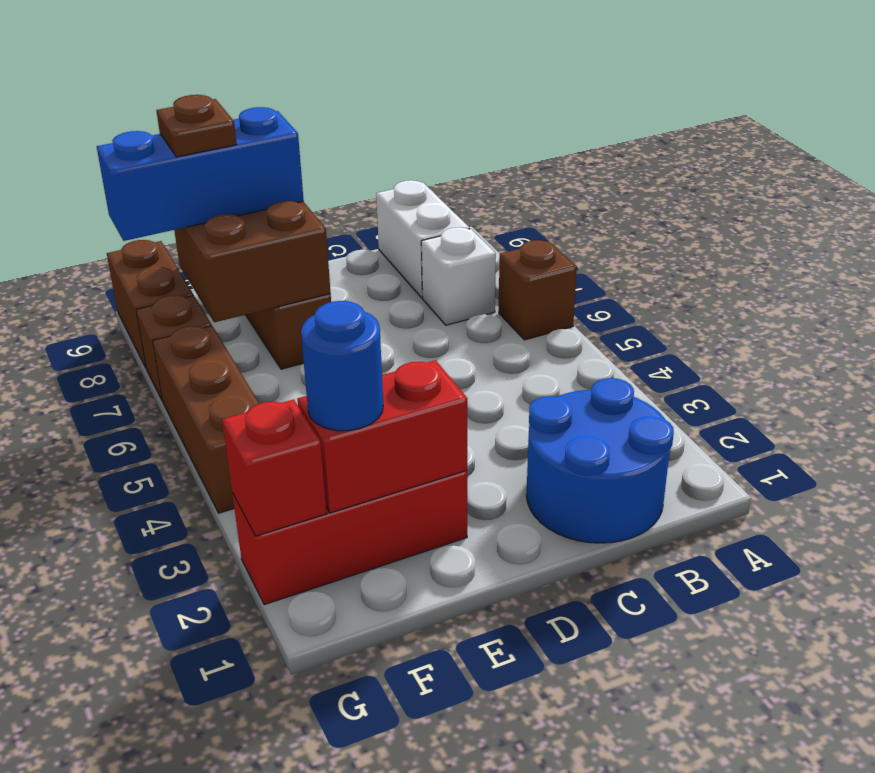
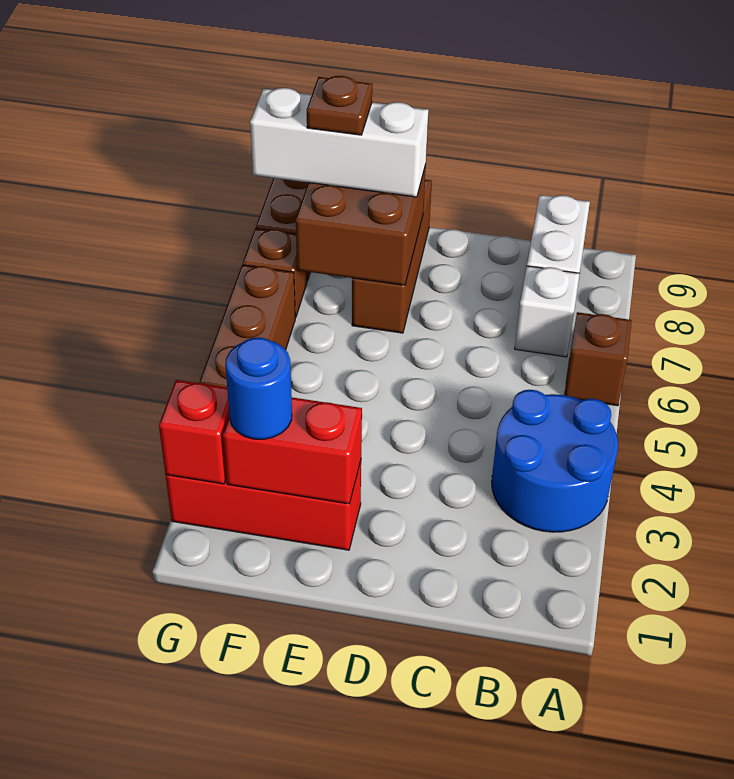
blue round brick B1:C2 level 1 -> blue round brick A3:B4 level 1
blue brick E8:G8 level 3 -> white brick E8:G8 level 3

